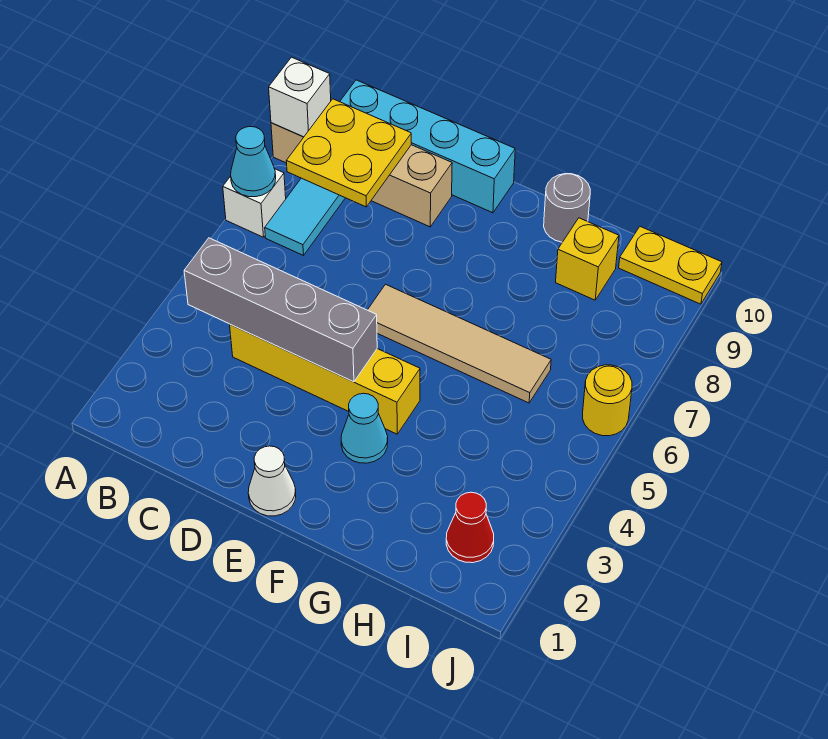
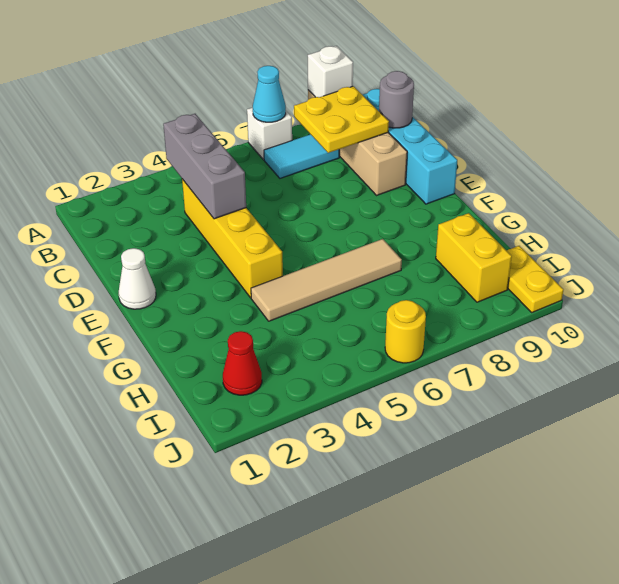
grey brick B4:E4 level 2 -> grey brick B4:D4 level 2
tan tile E6:H6 level 1 -> tan tile G4:G7 level 1
cyan cone F3 level 1 -> none
grey round brick G10 level 1 -> grey round brick C10 level 2
yellow brick H9 level 1 -> yellow brick H9:I9 level 1

